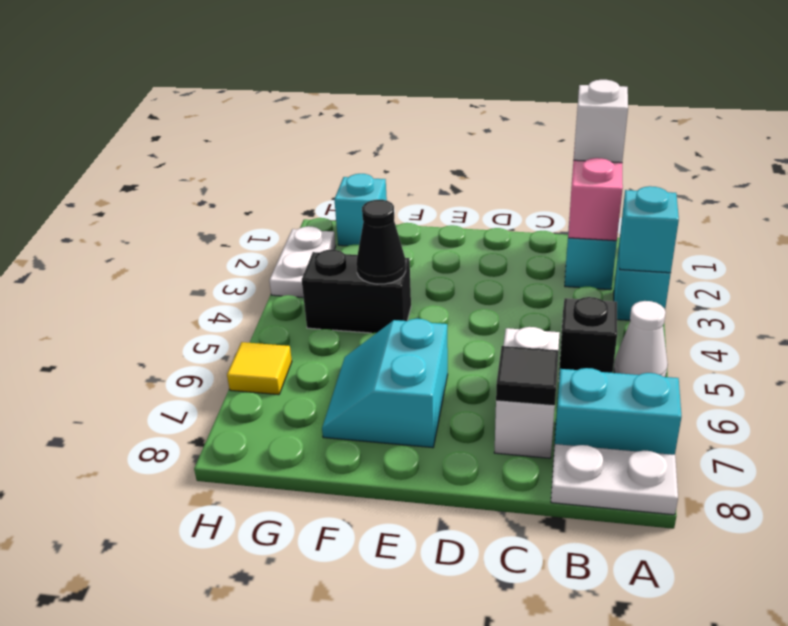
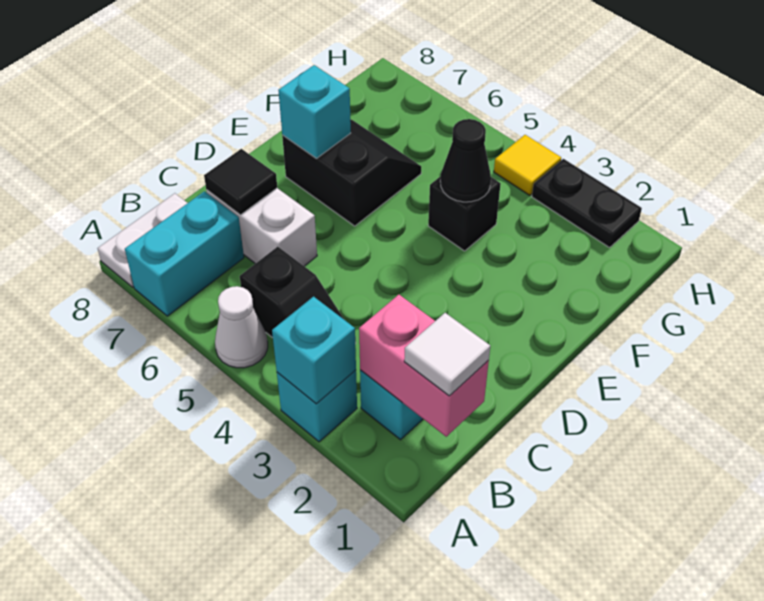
white brick B1 level 3 -> white tile B1 level 3
cyan slope E6:F7 level 1 top E -> black slope E6:F7 level 1 top E
black brick F4:G4 level 1 -> black brick F4 level 1
cyan brick G1 level 1 -> cyan brick E7 level 2
white plate H2:H3 level 1 -> black plate H2:H3 level 1
yellow tile H6 level 1 -> yellow tile H4 level 1

